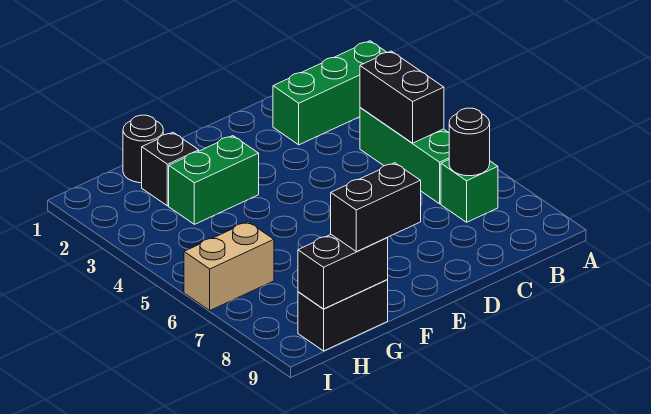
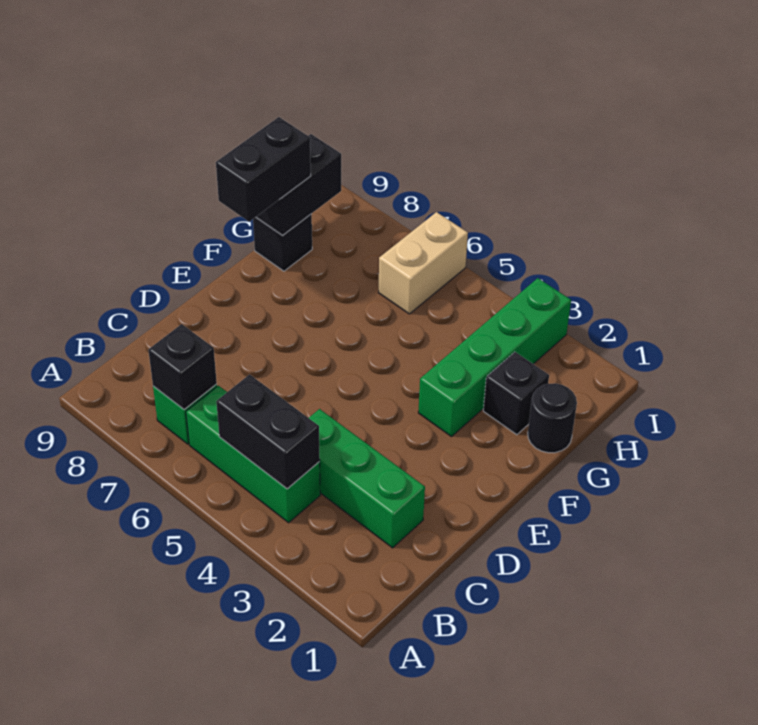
green brick A2:C2 level 1 -> green brick C2:C4 level 1
black round brick B7 level 2 -> black brick B7 level 2
green brick F3:G3 level 1 -> green brick F3:I3 level 1
black brick G9:H9 level 1 -> black brick G9 level 1

